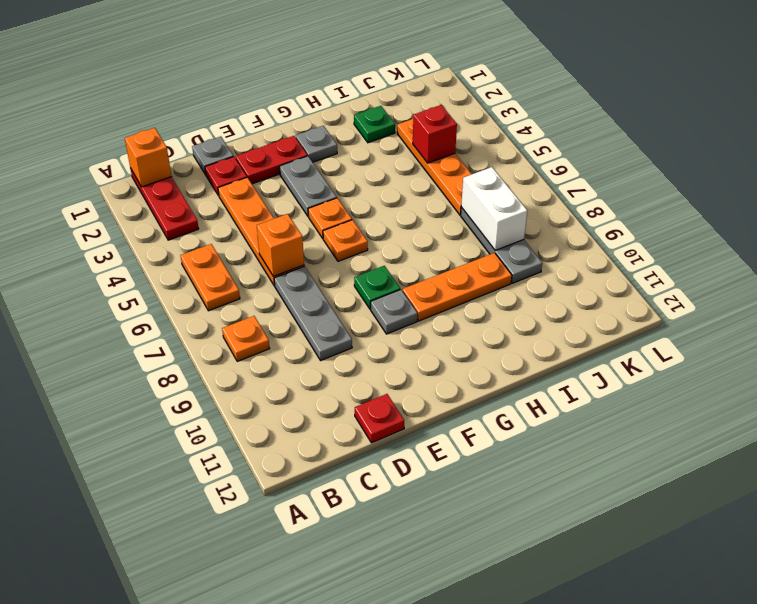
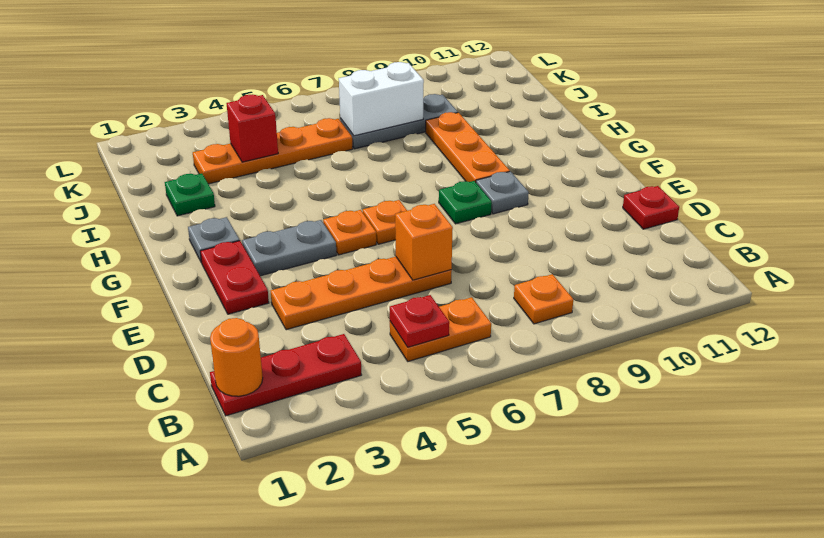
orange brick B1 level 2 -> orange round brick B1 level 2
grey plate D1 level 1 -> none
red plate D2 level 1 -> red plate B5 level 2
grey plate D7:D9 level 1 -> none

